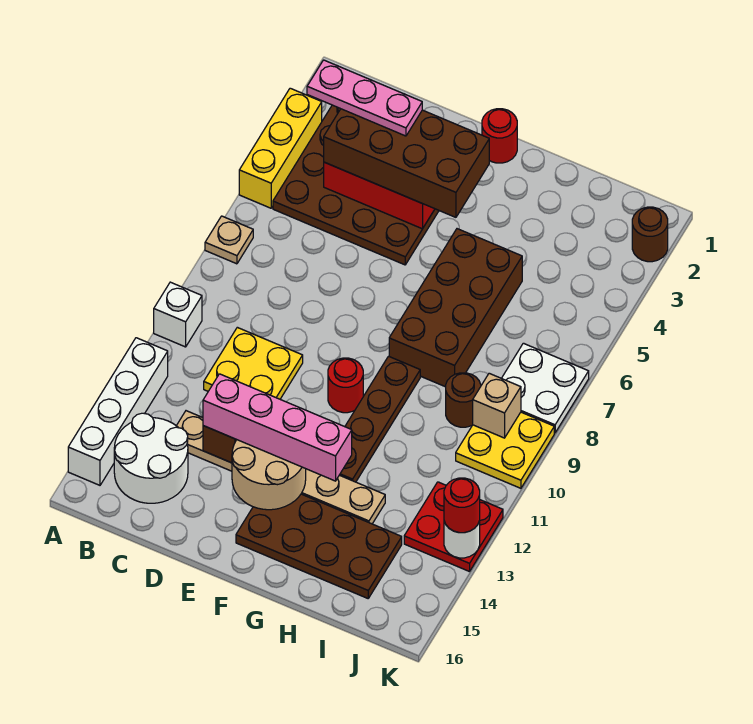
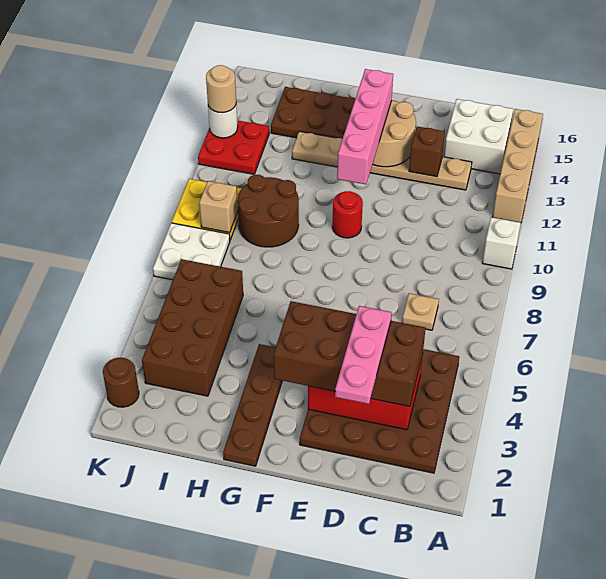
yellow brick A3:A5 level 1 -> none
tan plate A7 level 1 -> tan plate C7 level 1
white brick A12:A15 level 1 -> tan brick A12:A15 level 1
pink plate B3:D3 level 4 -> pink plate D2:D4 level 4
white round brick B14:C15 level 1 -> white brick B14:C15 level 1
yellow plate C10:D11 level 1 -> none
pink brick D13:G13 level 3 -> pink brick F11:F14 level 3
red round brick F1 level 1 -> none
brown brick G5:H8 level 1 -> brown brick I3:J6 level 1
brown plate G9:G12 level 1 -> brown plate G1:G4 level 1
brown round brick I9 level 1 -> brown round brick H9:I10 level 1
red round brick K13 level 3 -> tan round brick K13 level 3

